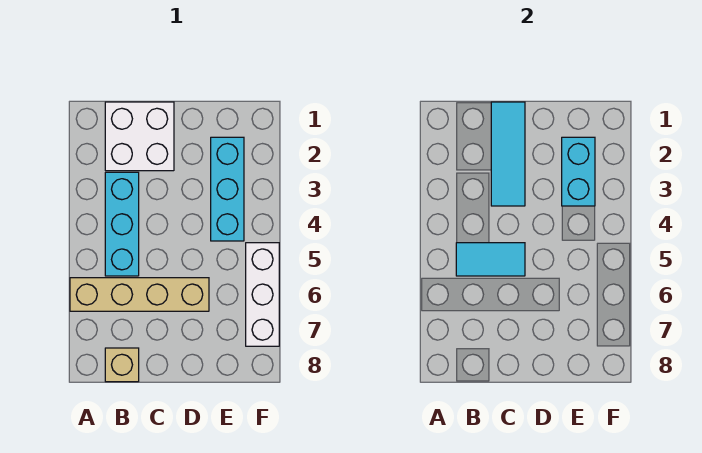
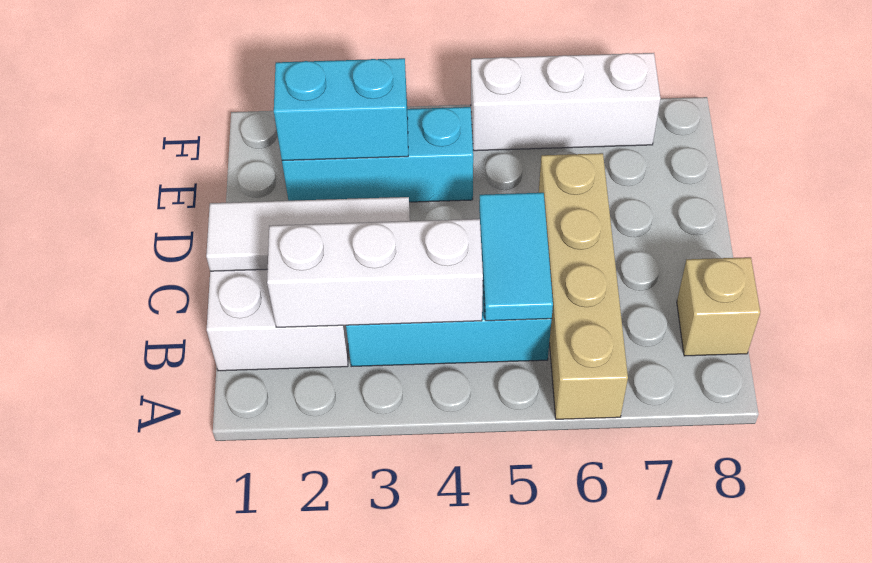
none -> white brick B2:B4 level 2
cyan tile C1:C3 level 2 -> white tile C1:C3 level 2

